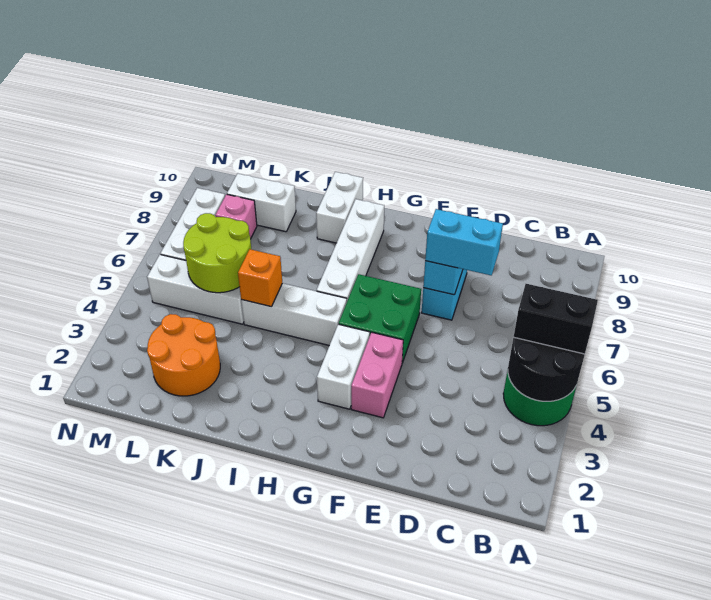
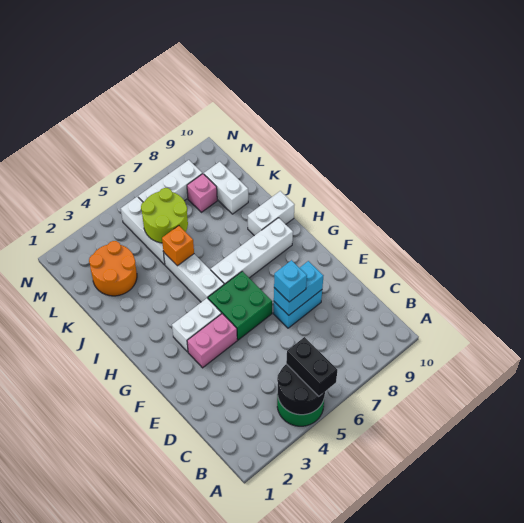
cyan brick D7:E7 level 3 -> cyan brick E7 level 3

